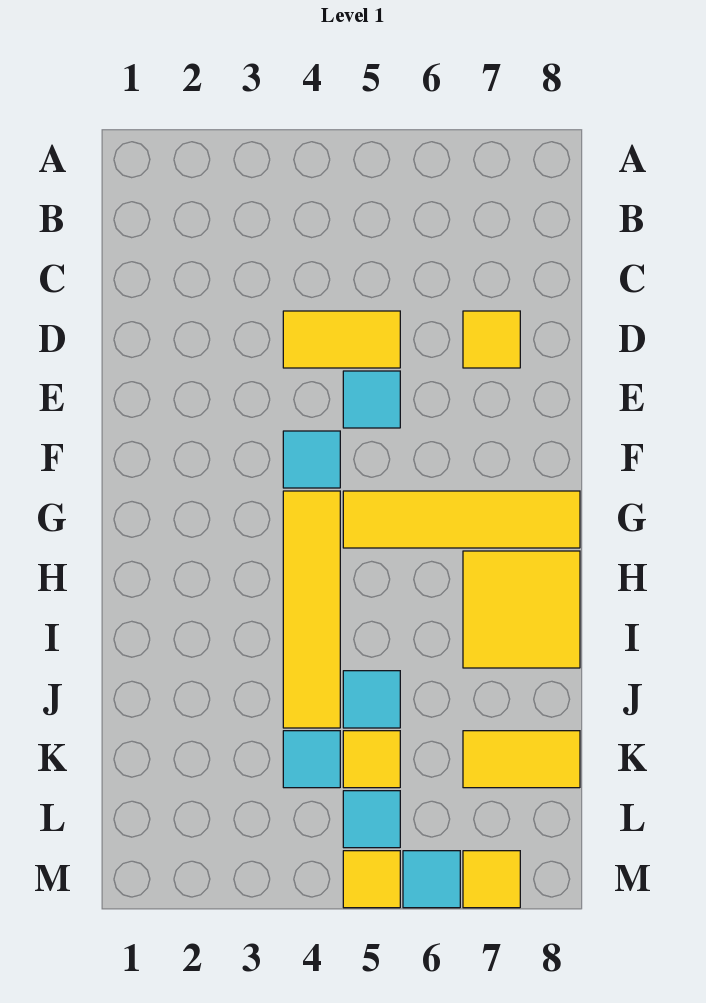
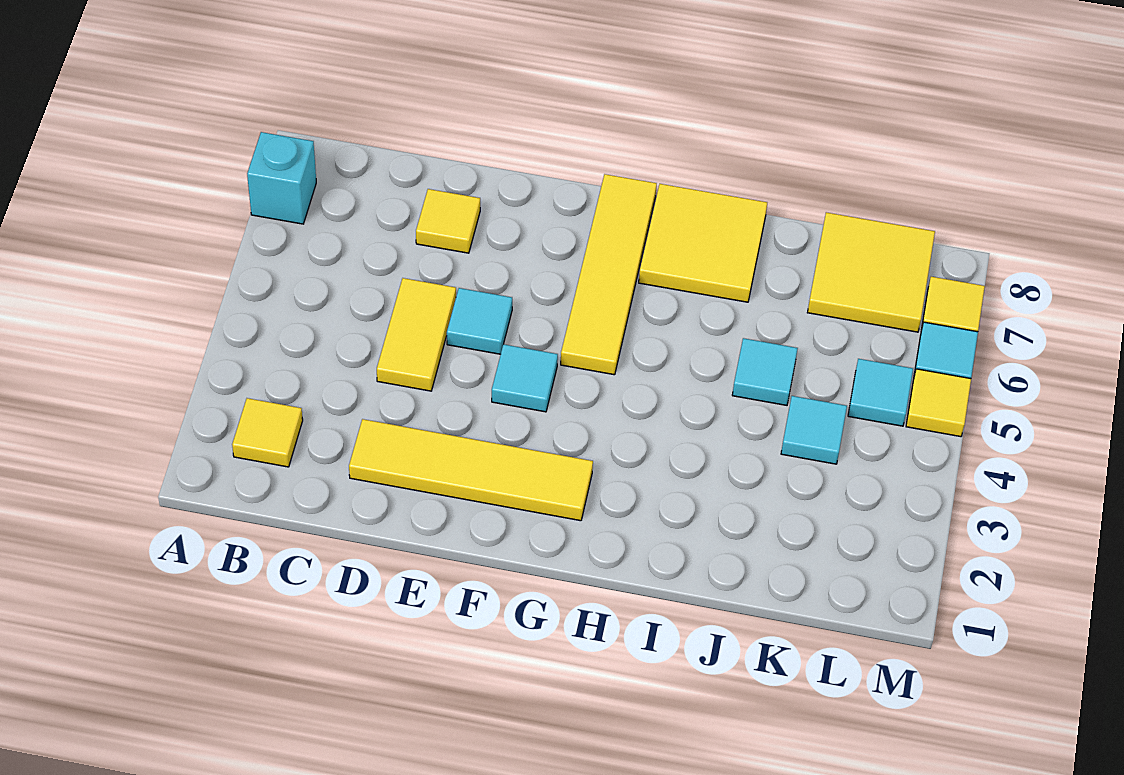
none -> cyan brick A7 level 1
yellow tile G4:J4 level 1 -> yellow tile D2:G2 level 1
yellow tile K5 level 1 -> yellow tile B2 level 1
yellow tile K7:K8 level 1 -> yellow tile K7:L8 level 1

